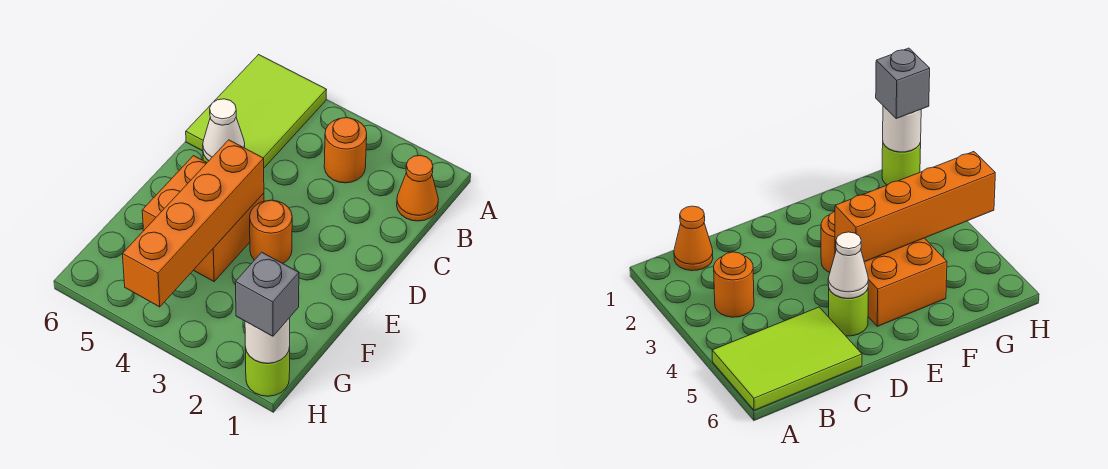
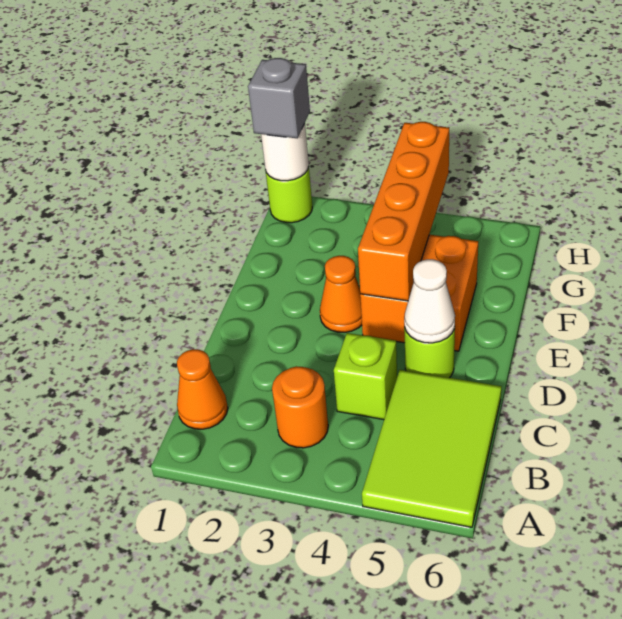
none -> lime brick C4 level 1
orange round brick E3 level 1 -> orange cone E3 level 1

